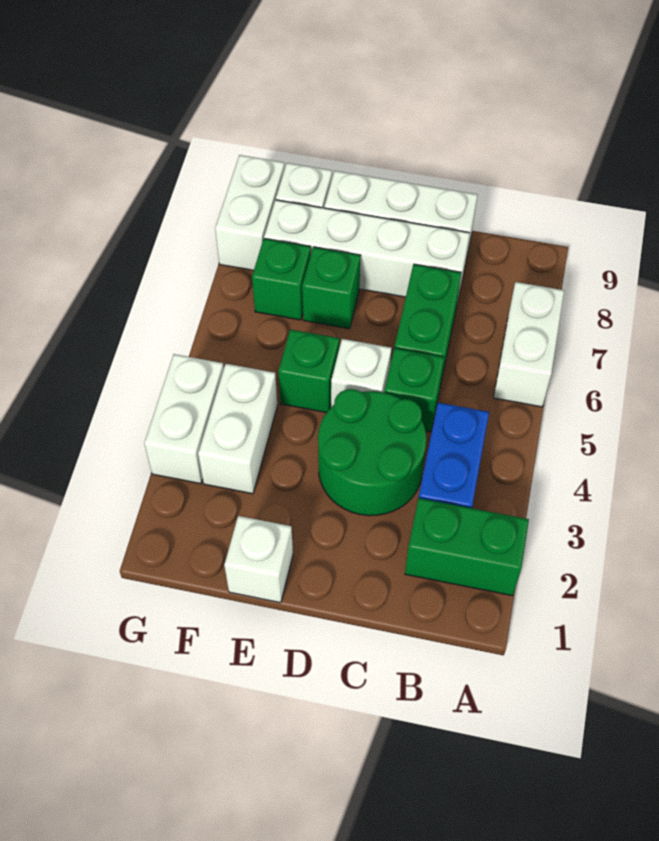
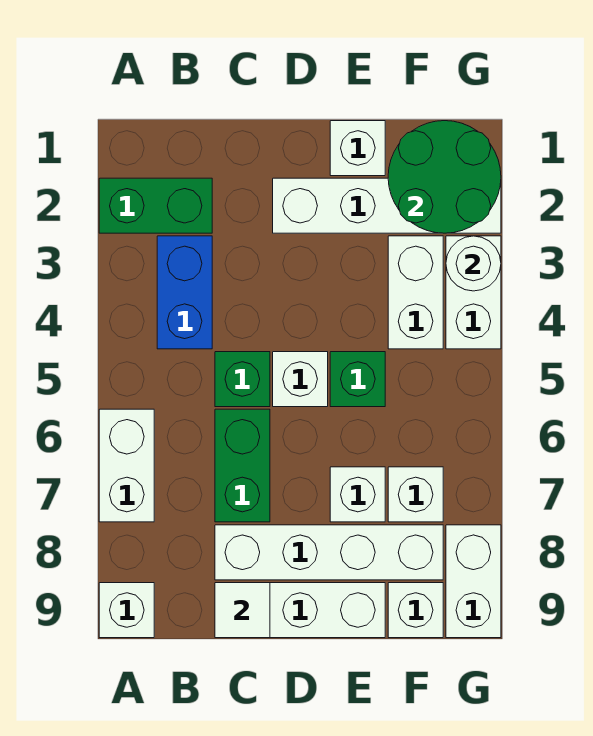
none -> white brick A9 level 1
green round brick C3:D4 level 1 -> green round brick F1:G2 level 2
none -> white tile C9 level 2
none -> white brick D2:G2 level 1
green brick E7 level 1 -> white brick E7 level 1
green brick F7 level 1 -> white brick F7 level 1
none -> white round brick G3 level 2

